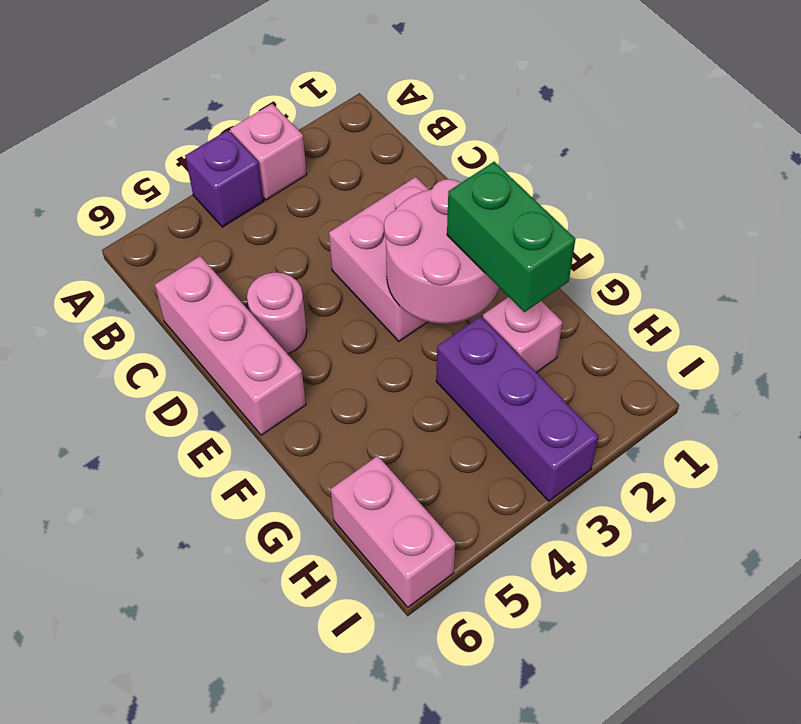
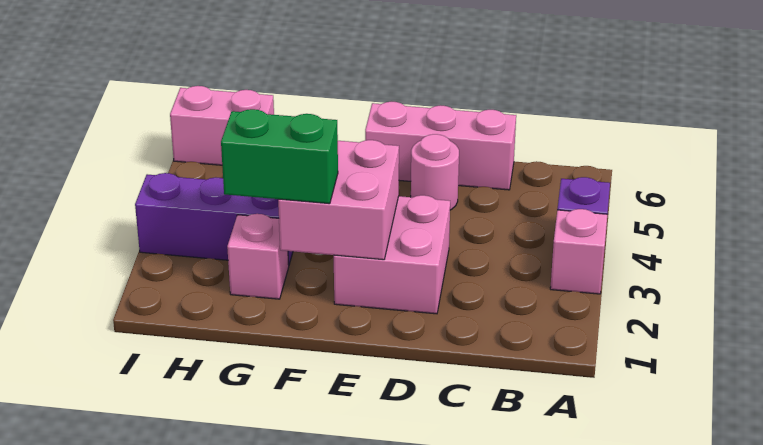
pink round brick E2:F3 level 2 -> pink brick E2:F3 level 2

